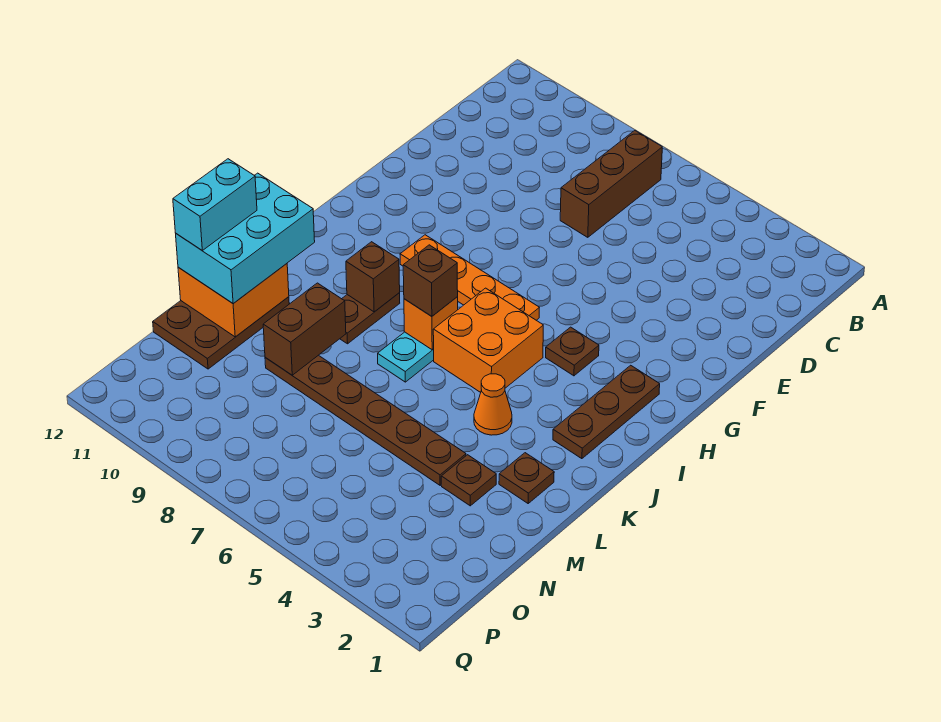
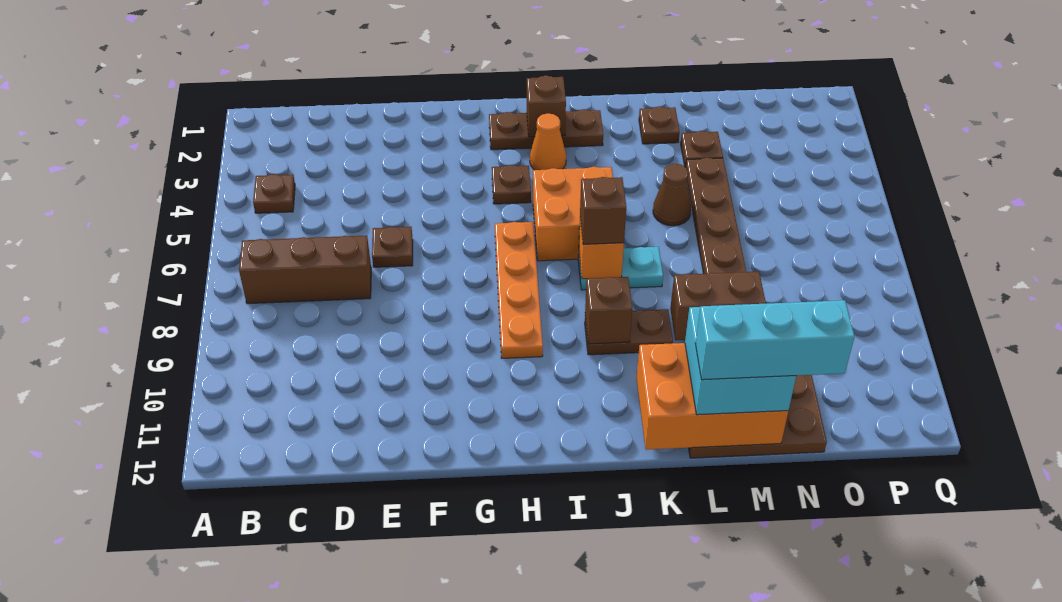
none -> brown plate B4 level 1
none -> brown plate E6 level 1
none -> brown brick I2 level 2
orange cone K4 level 1 -> orange cone I3 level 1
cyan brick K11:M12 level 3 -> cyan brick L11:M12 level 3
none -> brown cone L5 level 1
orange brick L11:M12 level 2 -> orange brick K11:M12 level 2
cyan brick L12:M12 level 4 -> cyan brick L12:N12 level 4

